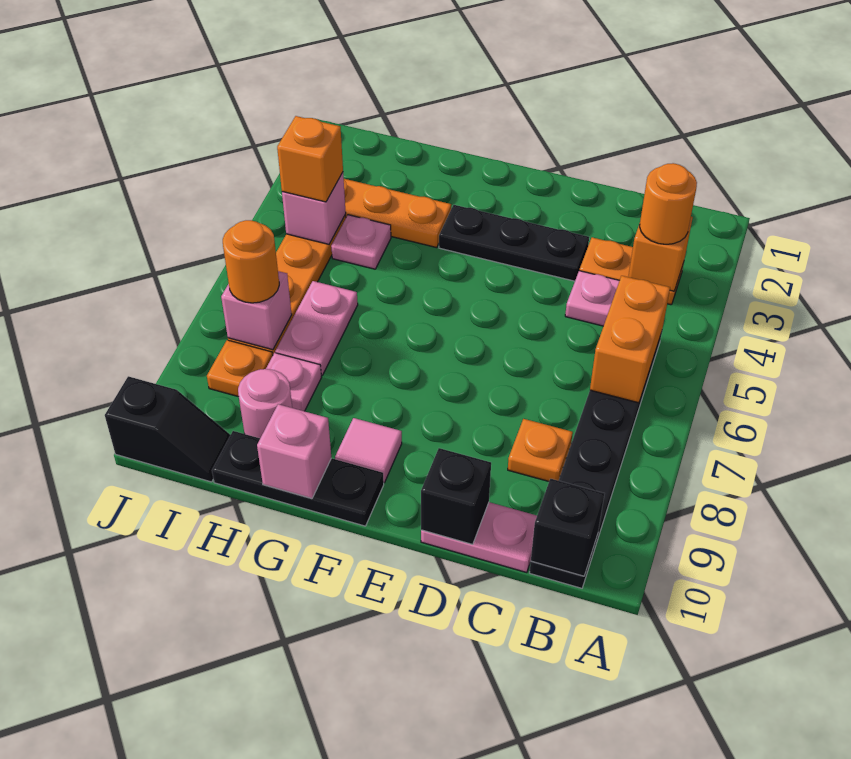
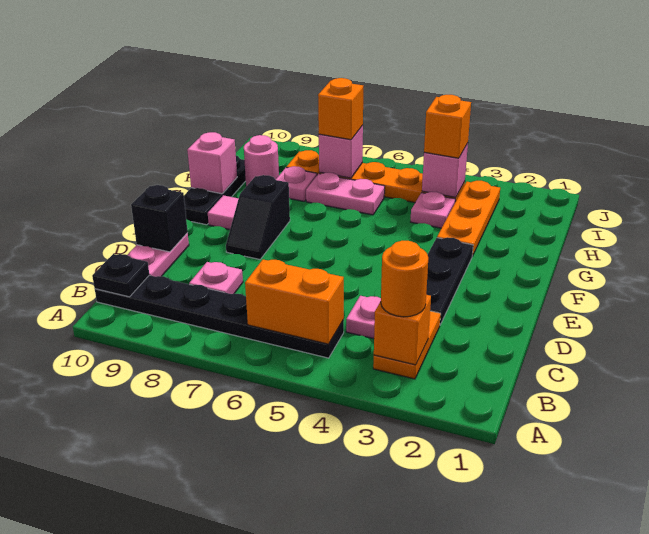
black brick B10 level 2 -> black plate B10 level 2
orange plate C8 level 1 -> pink plate C8 level 1
orange round brick I7 level 3 -> orange brick I7 level 3
black slope I10:J10 level 1 top J -> black slope E8:F8 level 1 top F

